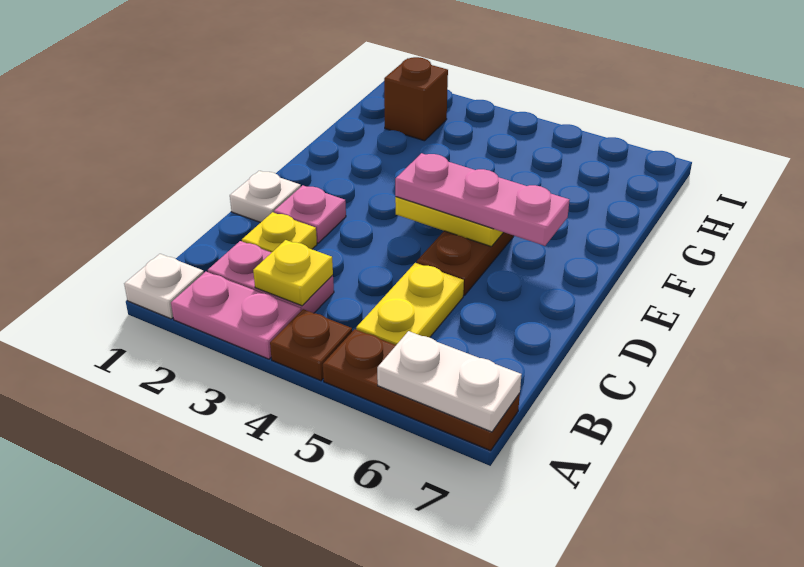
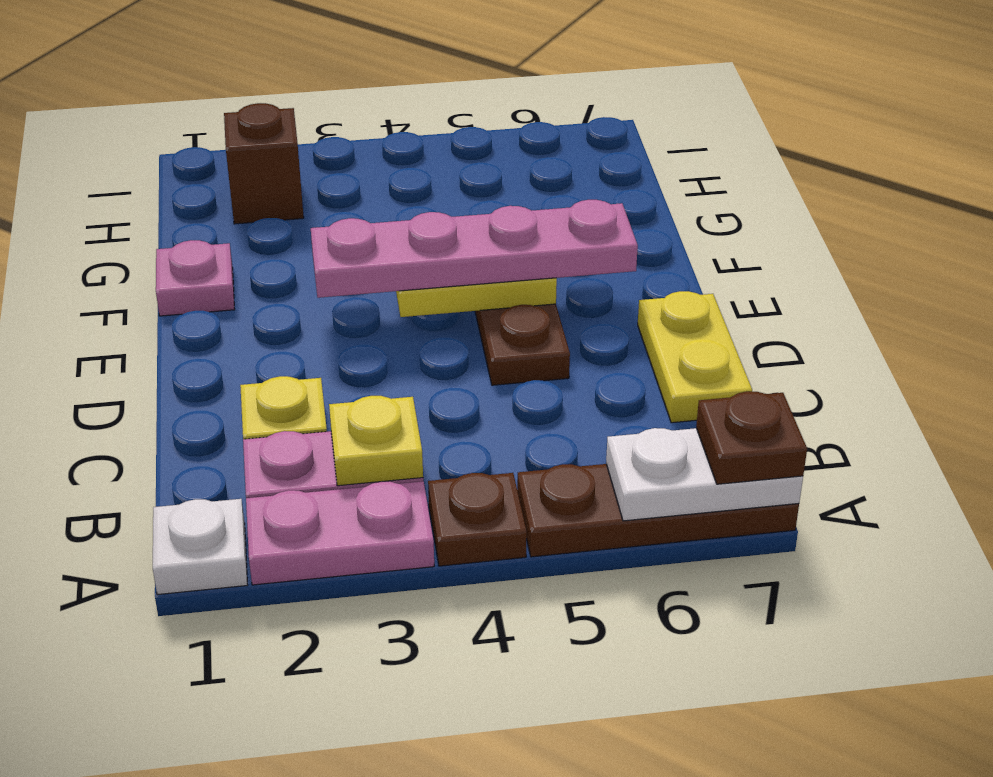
none -> brown plate A7 level 3
yellow plate B5:C5 level 1 -> yellow plate C7:D7 level 1
white plate D1 level 1 -> none
pink plate D2 level 1 -> pink plate F1 level 1
pink plate E4:E6 level 3 -> pink plate E3:E6 level 3

